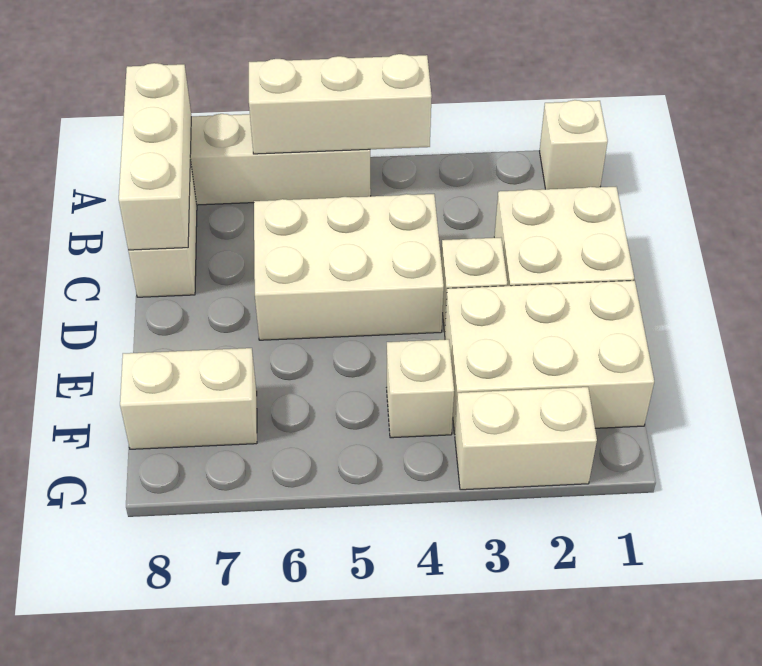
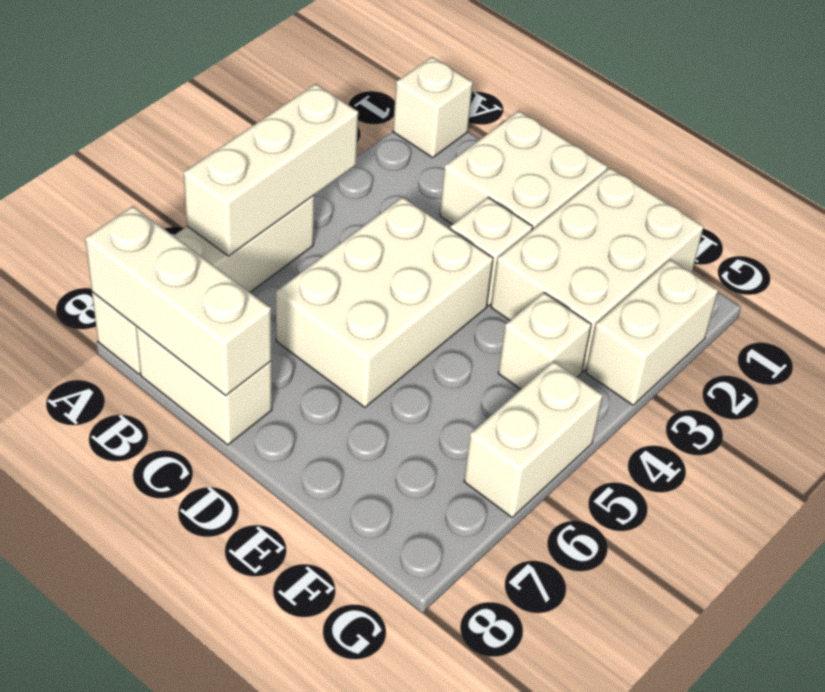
white brick F7:F8 level 1 -> white brick G5:G6 level 1

